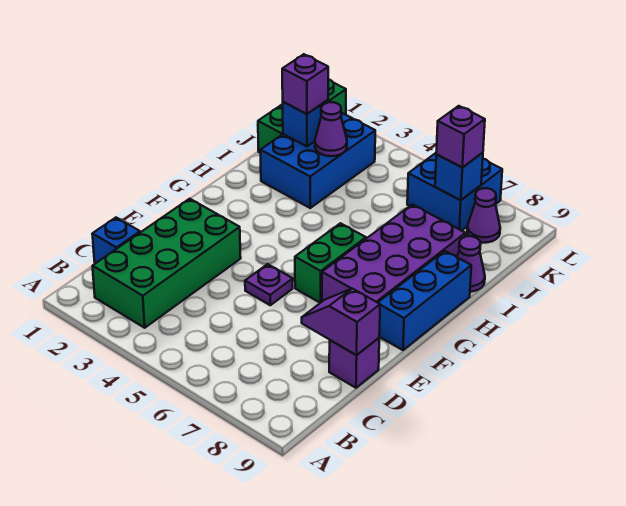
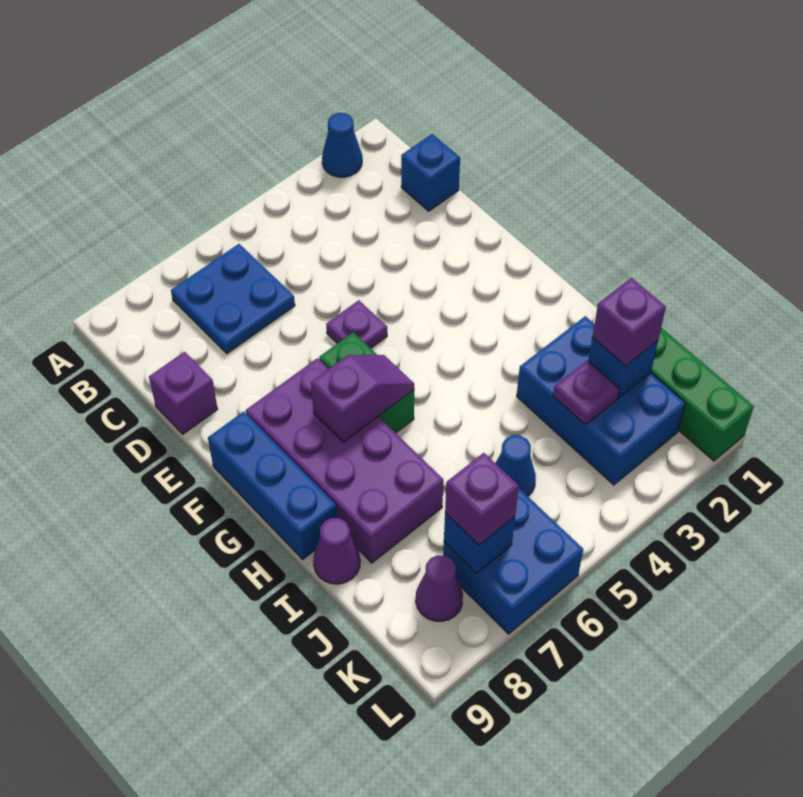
none -> blue cone A2 level 1
green brick B2:E3 level 1 -> none
none -> blue plate B6:C7 level 1
purple slope D8:D9 level 2 top 9 -> purple slope G6:G7 level 2 top 7
purple cone J3 level 2 -> purple plate J3 level 2
none -> blue cone J5 level 1

